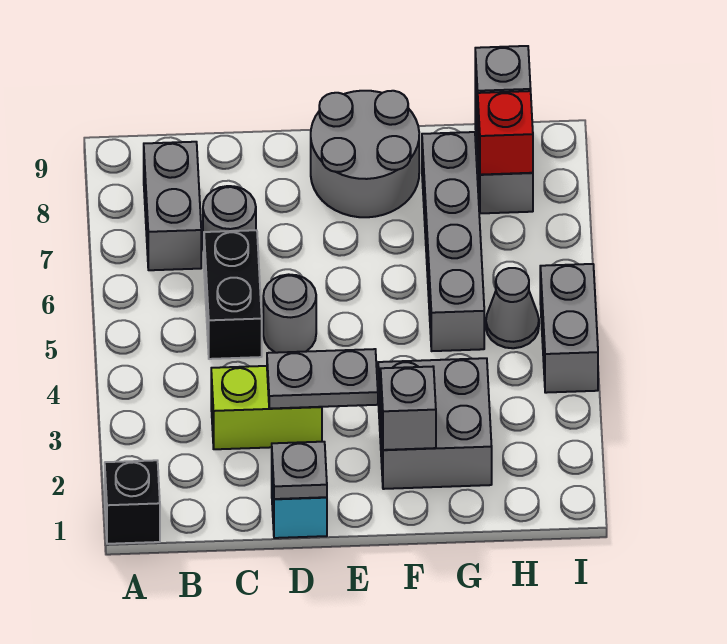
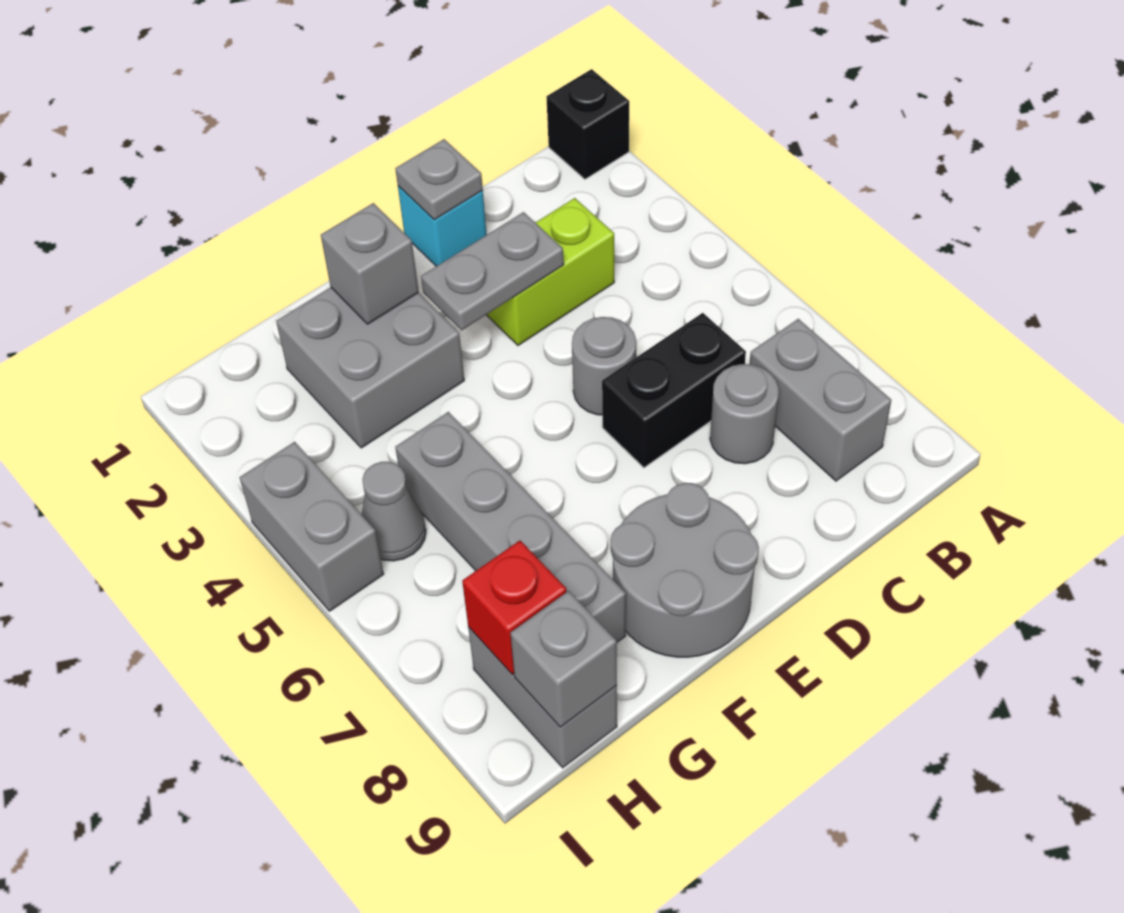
black brick C5:C6 level 1 -> black brick C6:D6 level 1

